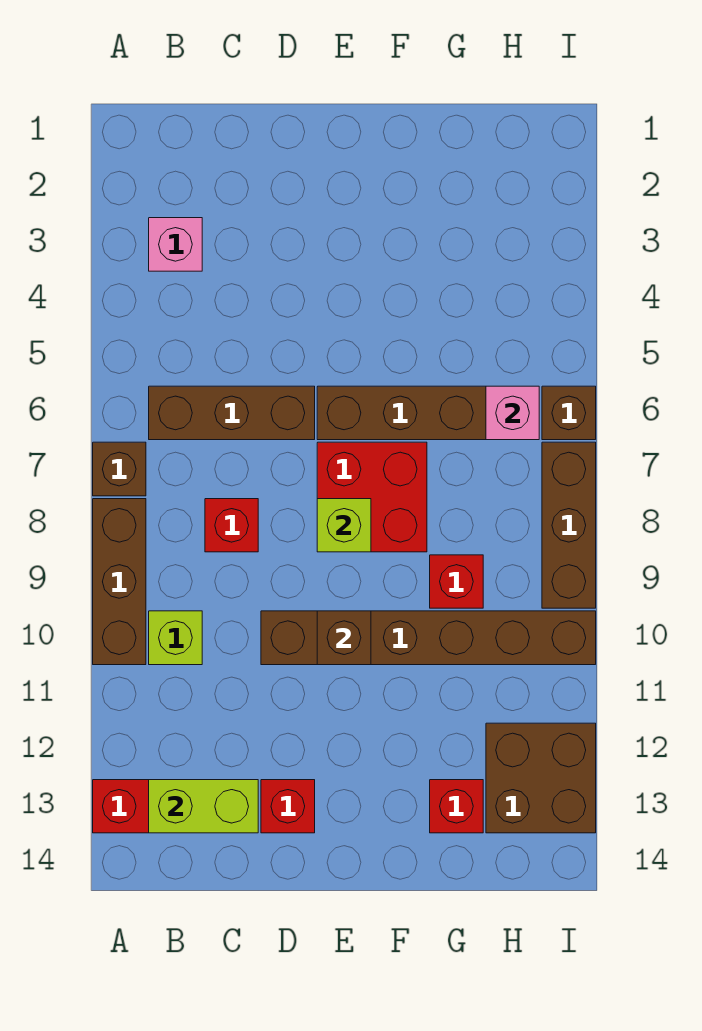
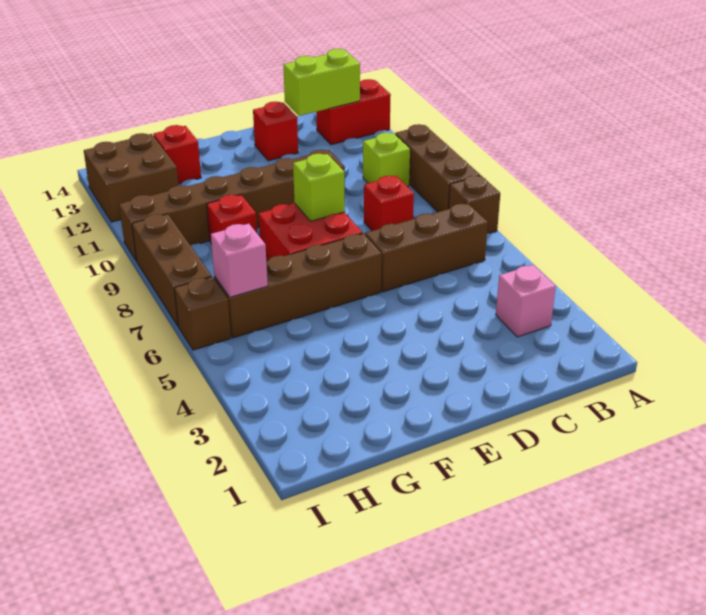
brown brick E10 level 2 -> none

